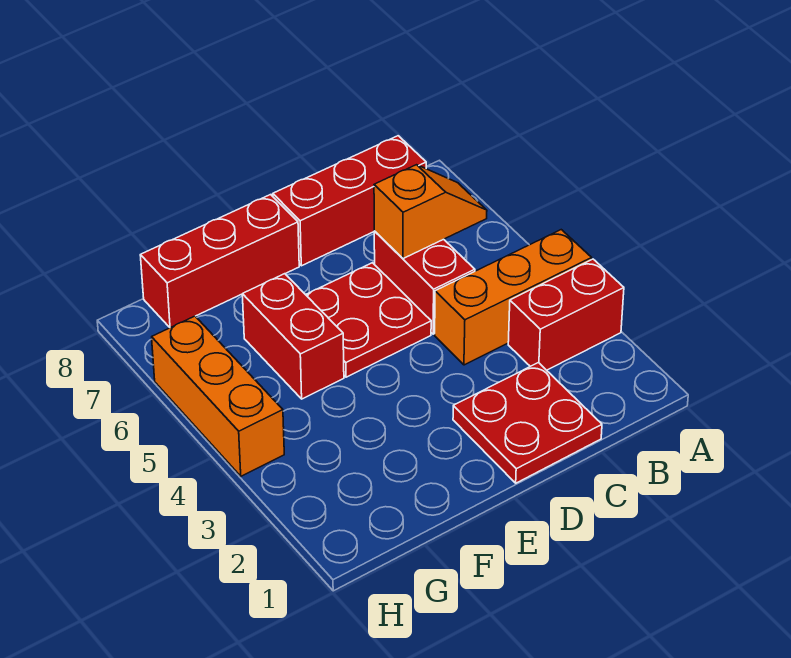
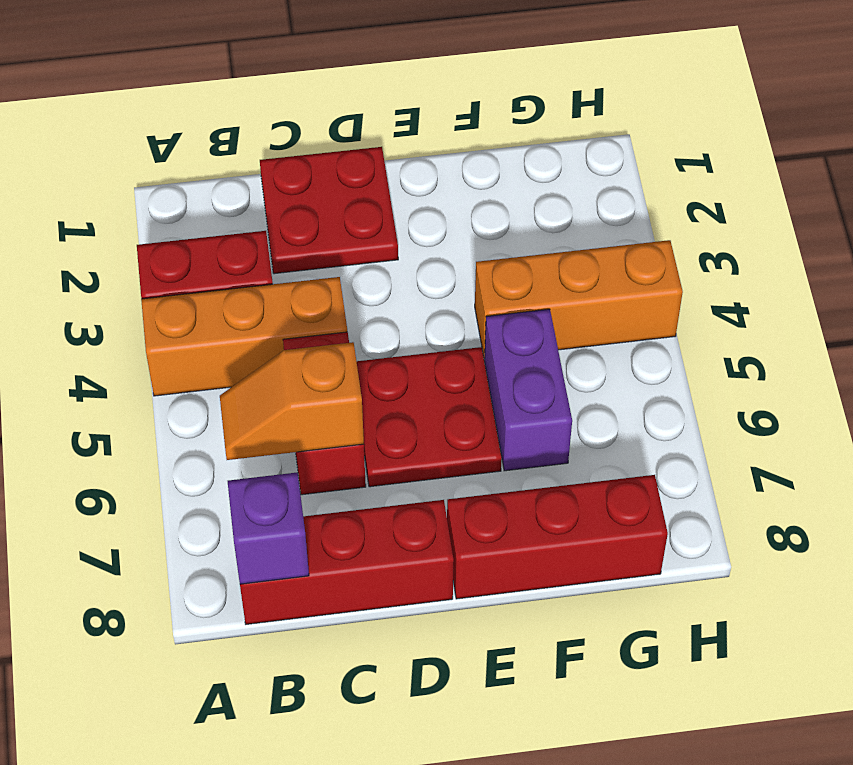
none -> purple brick B8 level 2
red brick F5:F6 level 1 -> purple brick F5:F6 level 1
orange brick H4:H6 level 1 -> orange brick F4:H4 level 1

